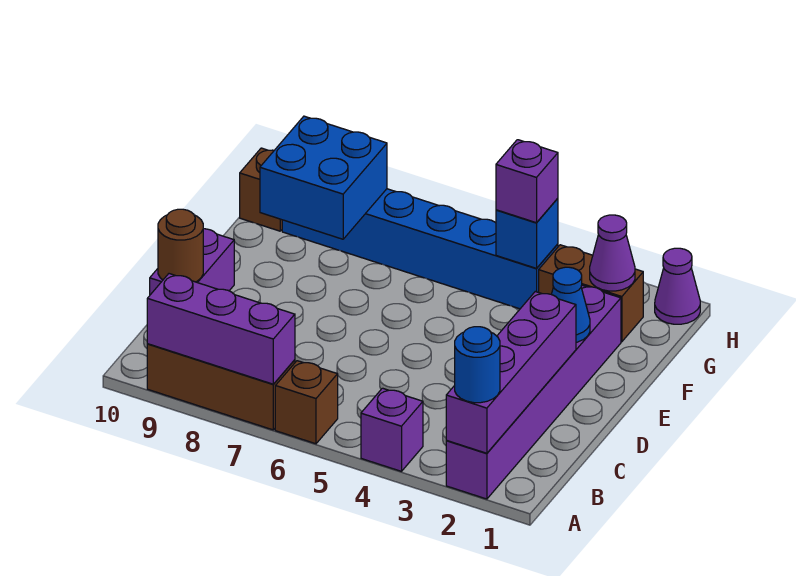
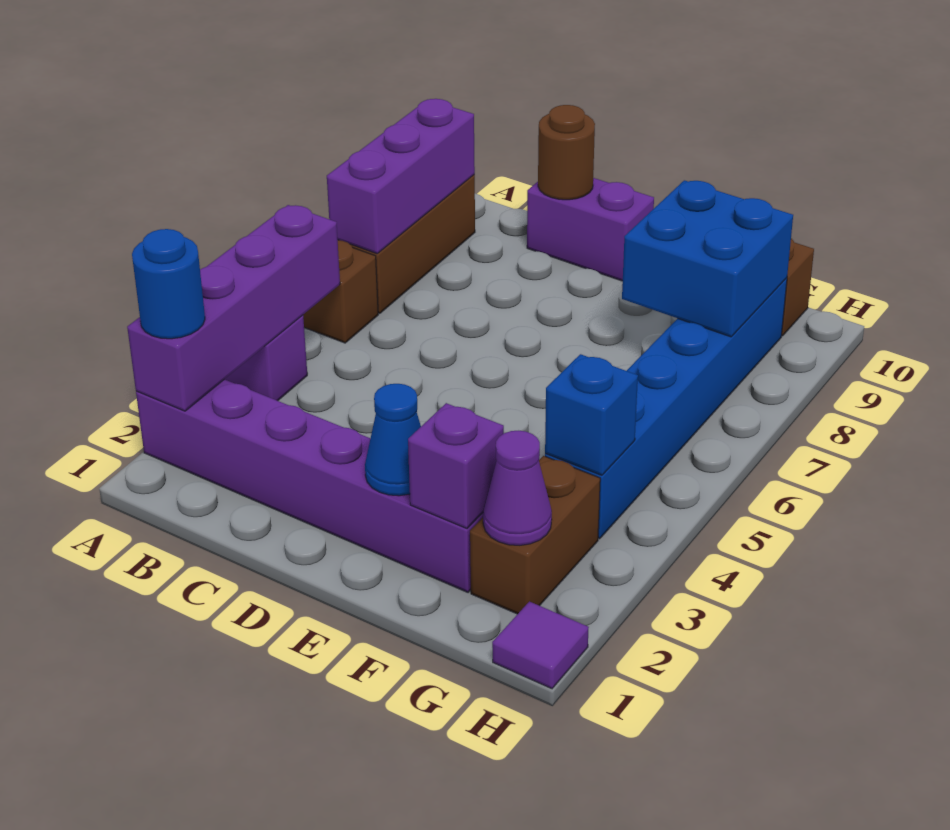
purple brick A2:D2 level 2 -> purple brick A2:A5 level 2
purple brick G4 level 3 -> purple brick F2 level 2
purple cone H1 level 1 -> purple tile H1 level 1

